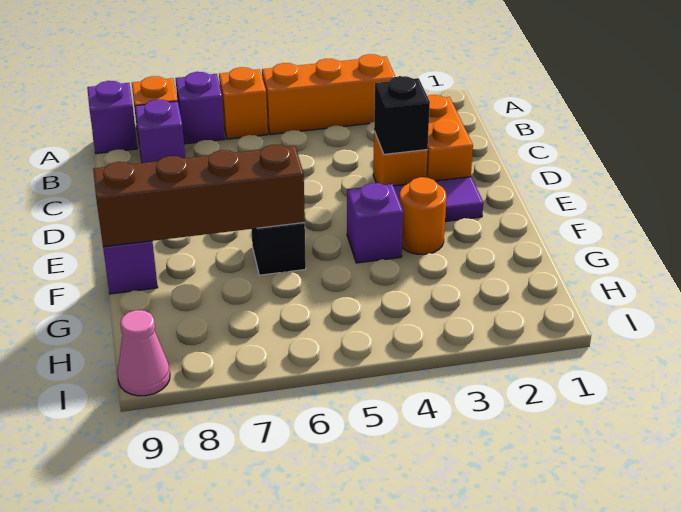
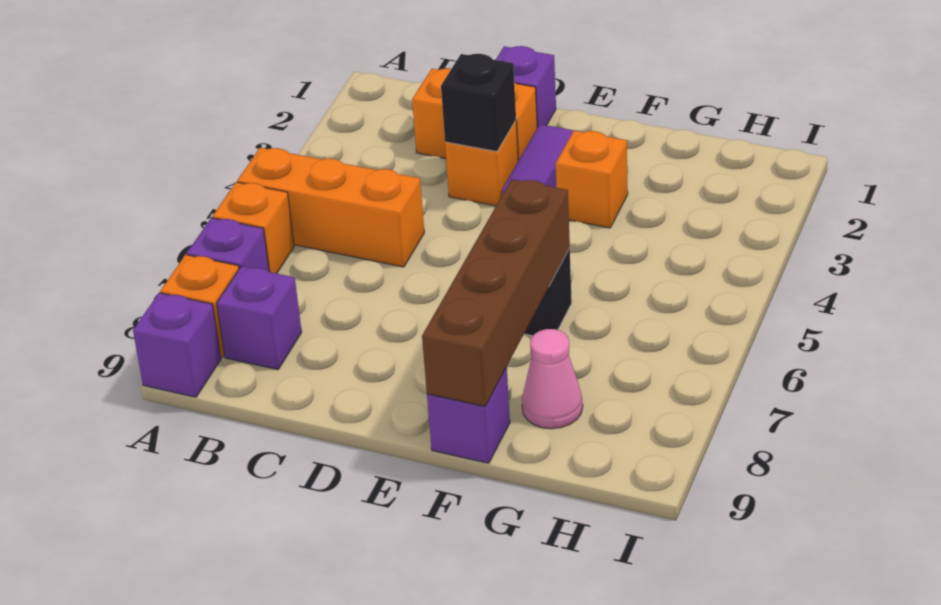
orange brick A3:A5 level 1 -> orange brick A5:C5 level 1
orange round brick F3 level 1 -> orange brick F3 level 1
purple brick F4 level 1 -> purple brick D1 level 1
pink cone I9 level 1 -> pink cone G8 level 1

